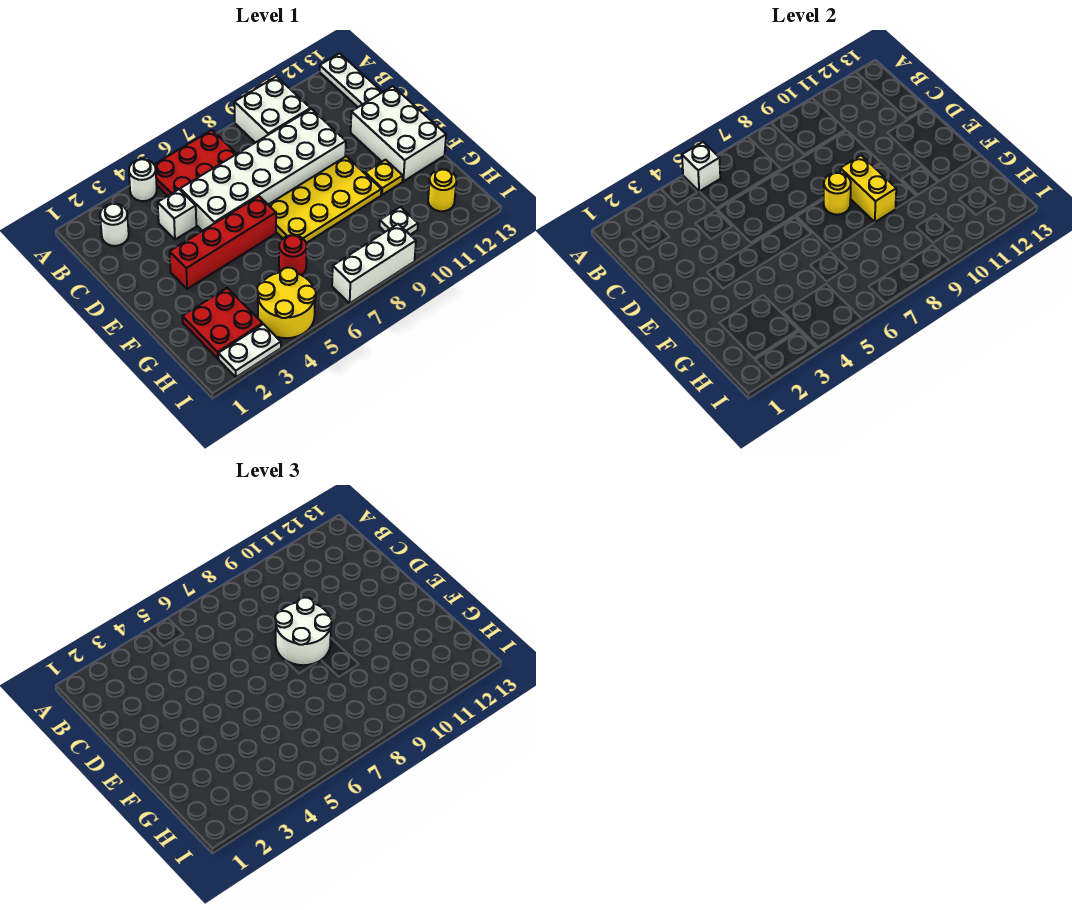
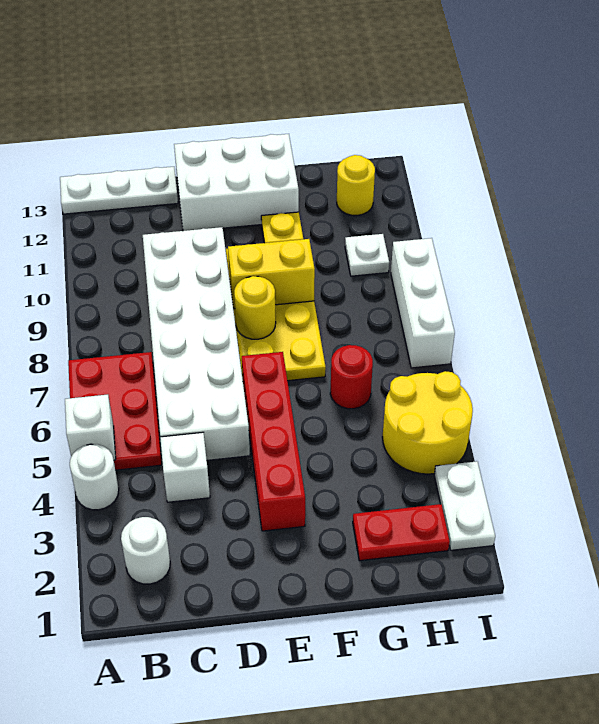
white brick A9:B10 level 1 -> none
white round brick D8:E9 level 3 -> none
red plate G2:H3 level 1 -> red plate G2:H2 level 1

